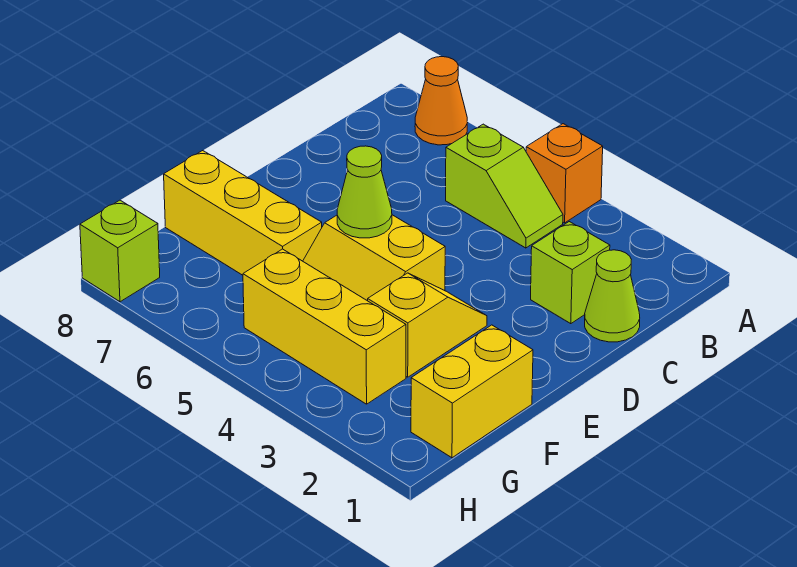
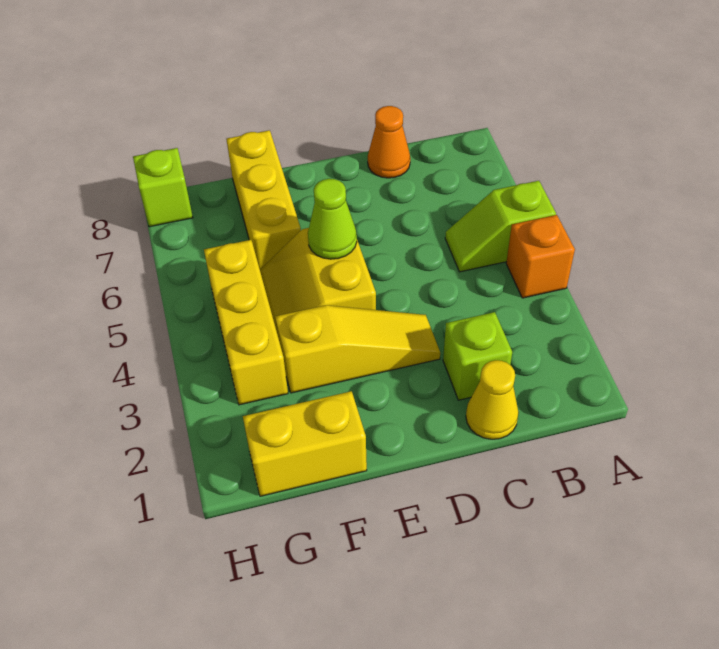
orange cone A7 level 1 -> orange cone C8 level 1
lime slope B4:B5 level 1 top 5 -> lime slope A5:B5 level 1 top A
lime cone C1 level 1 -> yellow cone C1 level 1
yellow slope E3:F3 level 1 top F -> yellow slope D3:F3 level 1 top F

